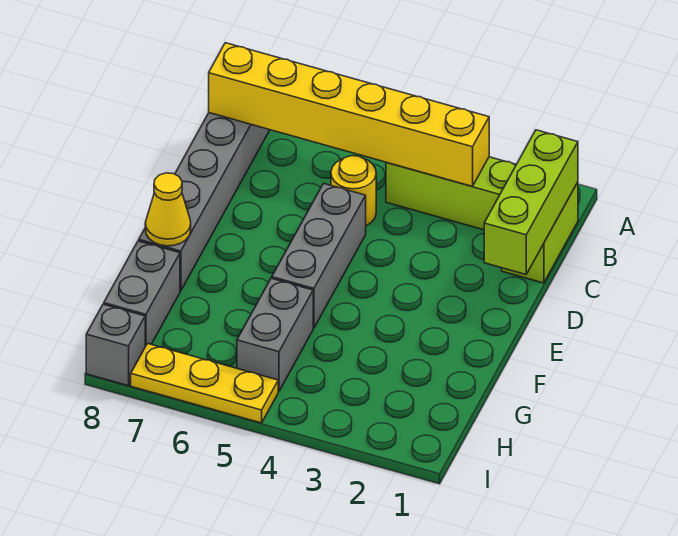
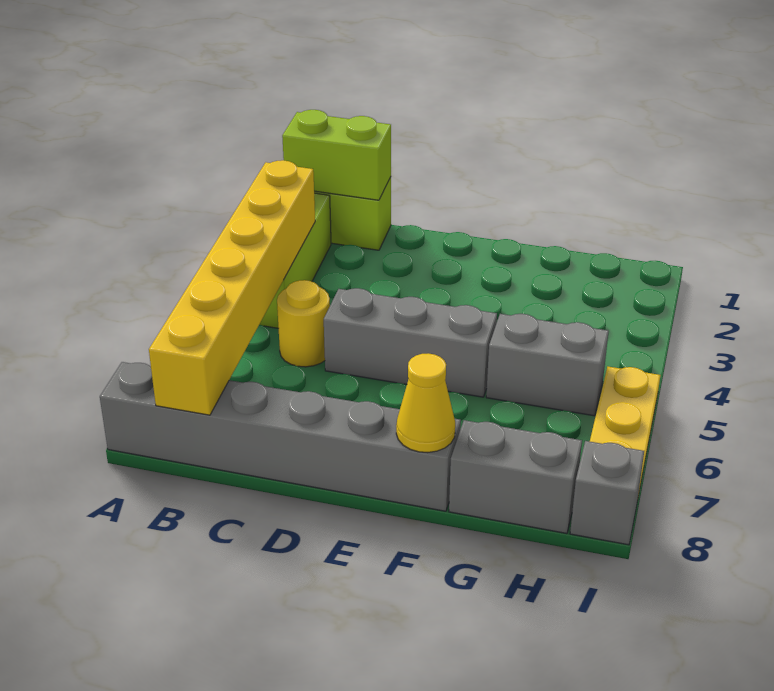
lime brick B1:D1 level 2 -> lime brick B1:C1 level 2

